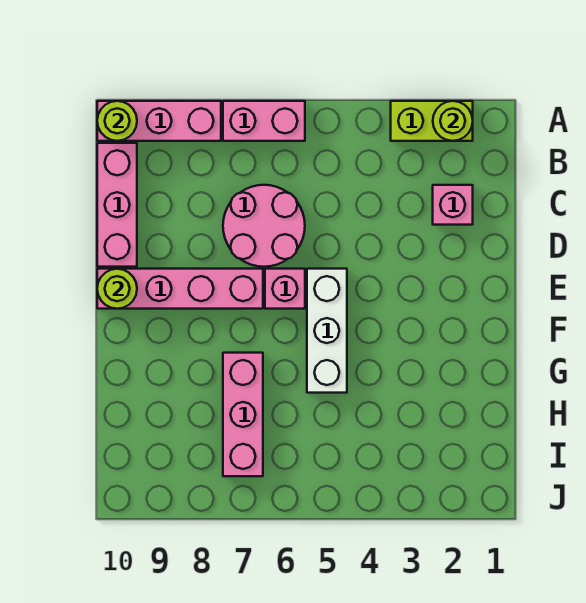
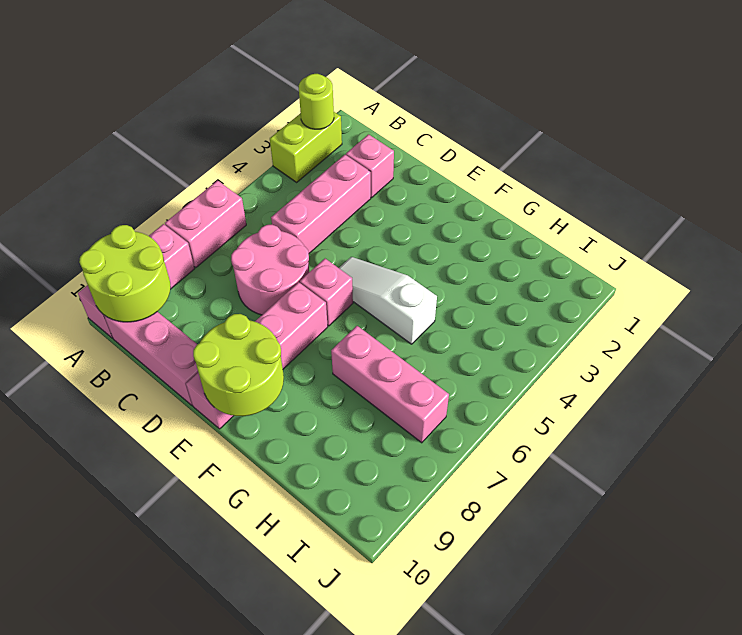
lime round brick A10 level 2 -> lime round brick A9:B10 level 2
none -> pink brick C3:C5 level 1
white brick E5:G5 level 1 -> white slope E5:G5 level 1 top G
lime round brick E10 level 2 -> lime round brick E9:F10 level 2

